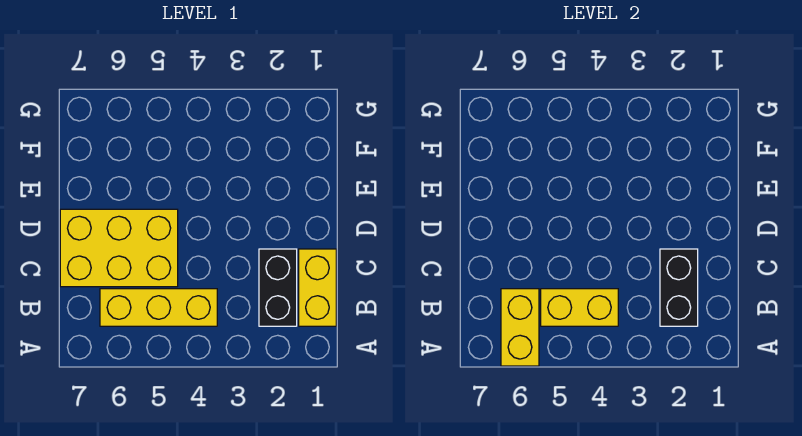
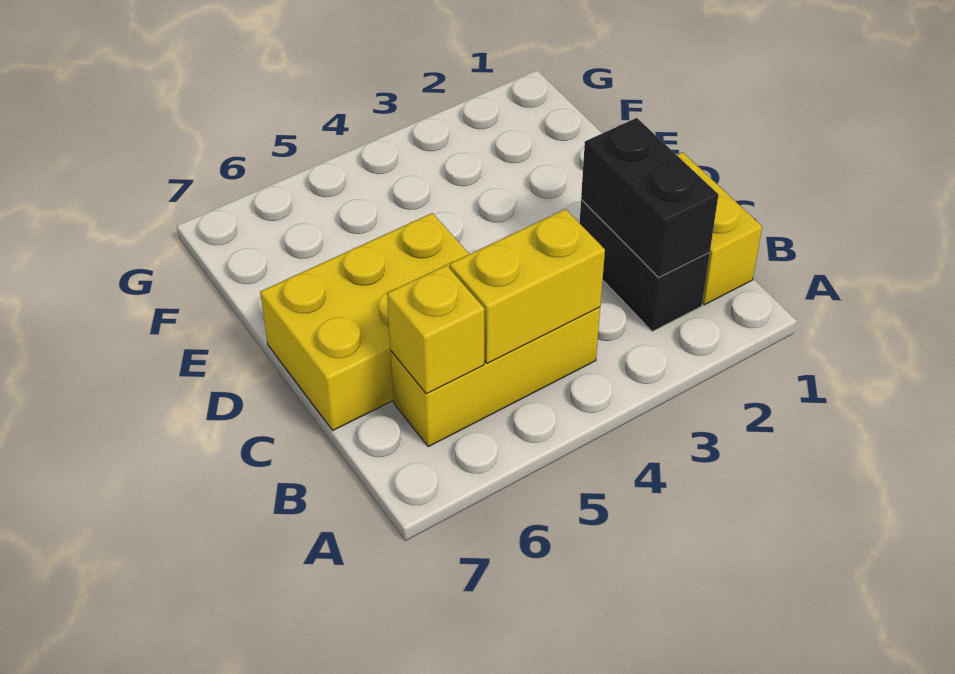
yellow brick A6:B6 level 2 -> yellow brick B6 level 2

